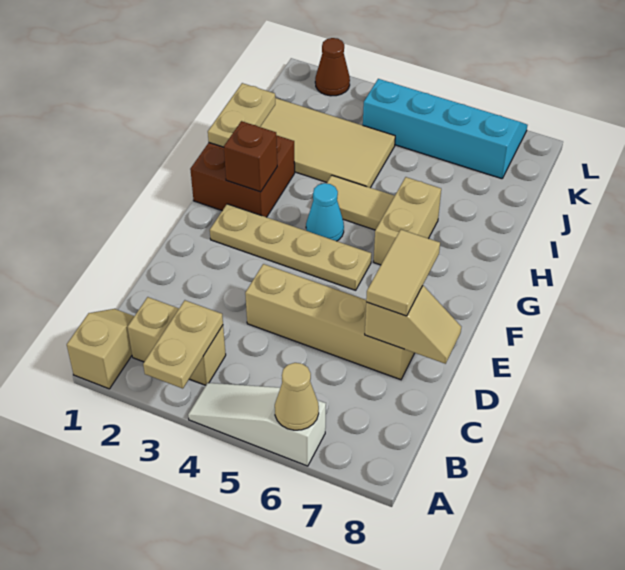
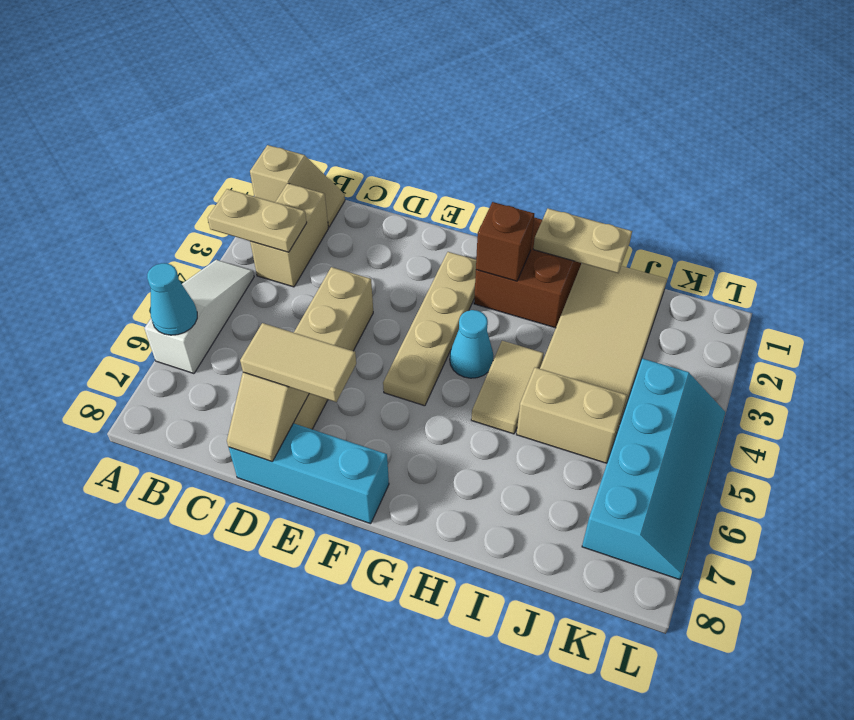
tan cone A6 level 2 -> cyan cone A6 level 2
none -> cyan brick D8:F8 level 1
tan brick G6:H6 level 1 -> tan brick I5:J5 level 1
brown cone L2 level 1 -> none

